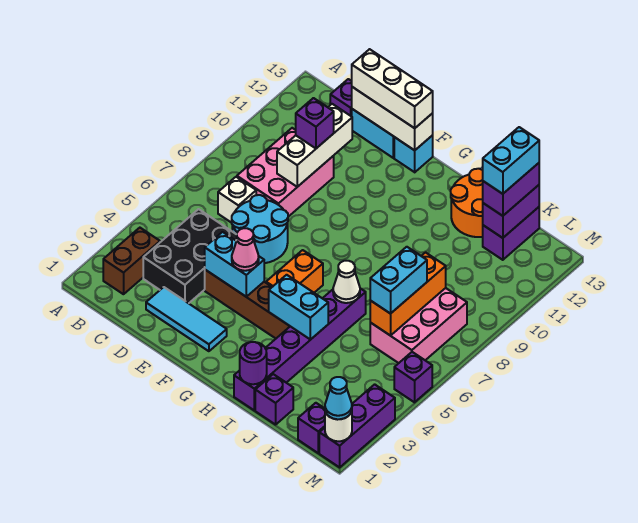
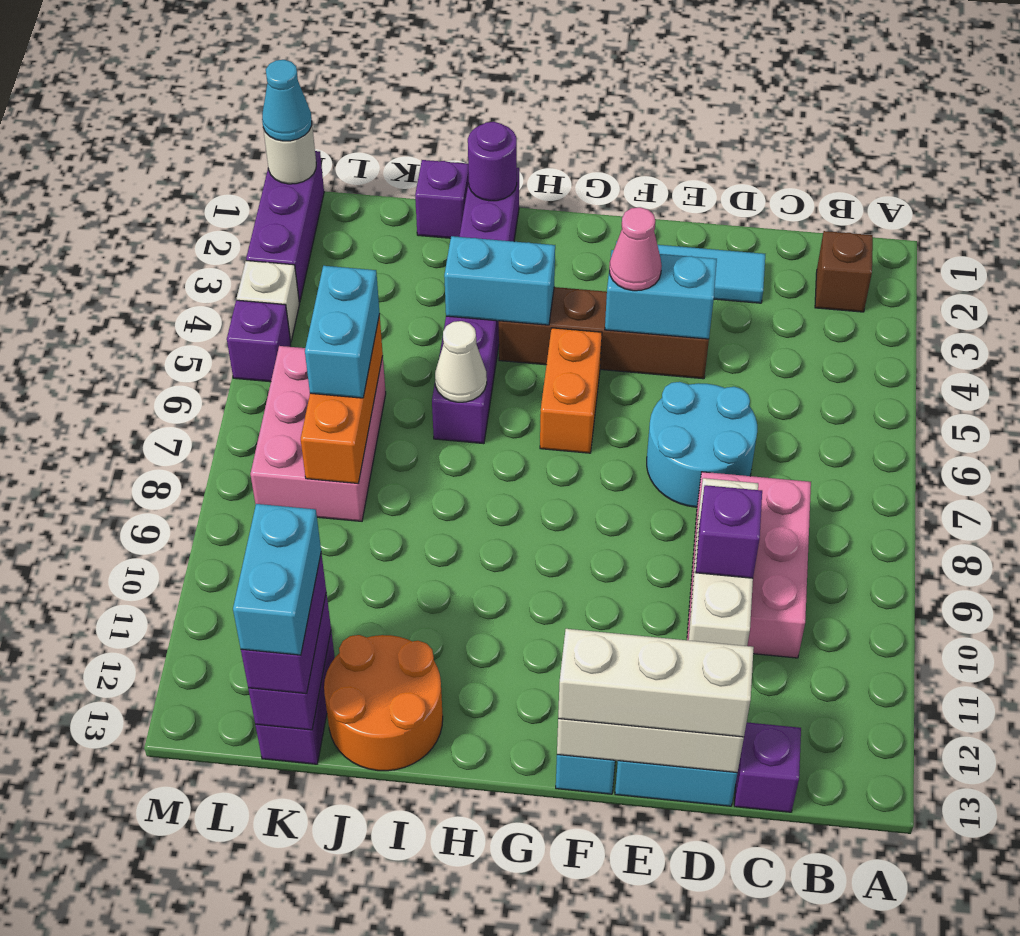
brown brick B2:B3 level 1 -> brown brick B2 level 1
black brick C3:D5 level 1 -> none
white brick C7 level 1 -> white brick M4 level 1
purple brick L1 level 1 -> none

